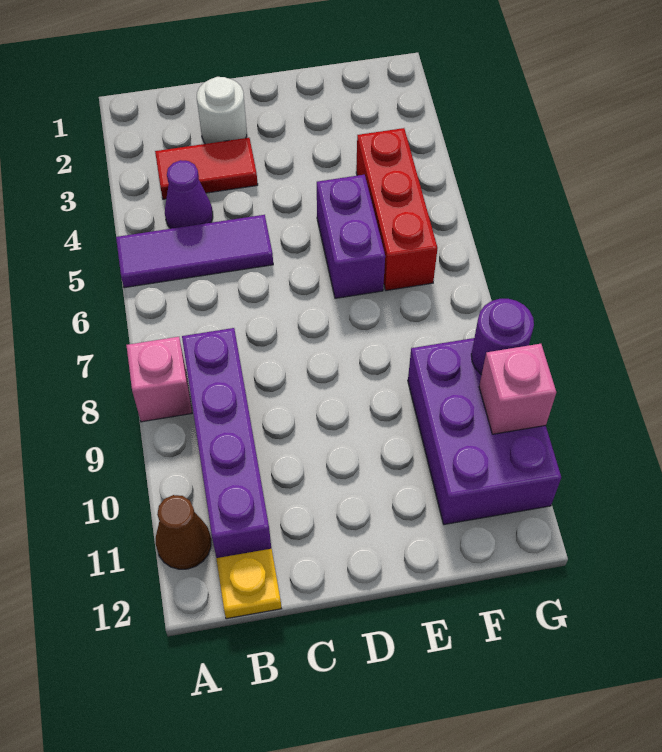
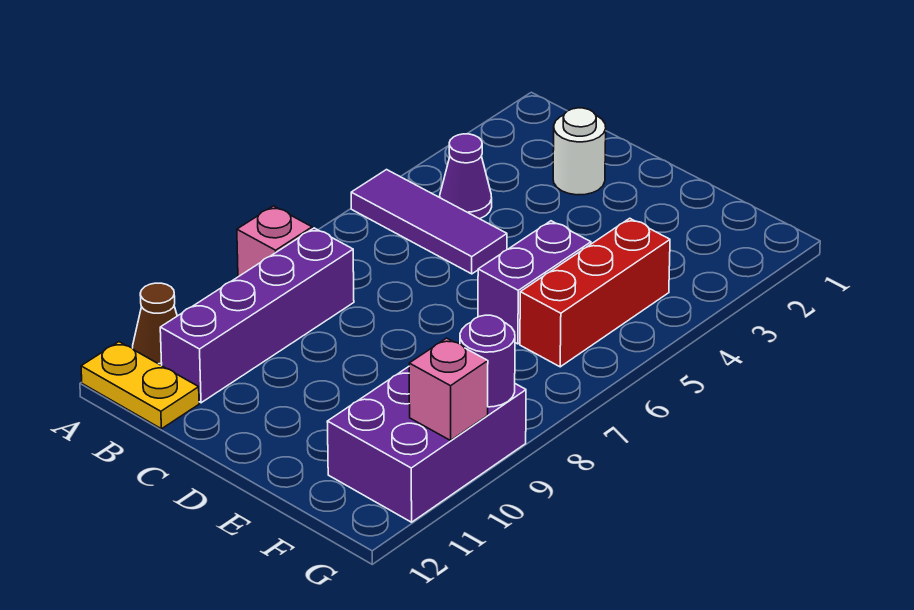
red tile B3:C3 level 1 -> none
yellow plate B12 level 1 -> yellow plate A12:B12 level 1

